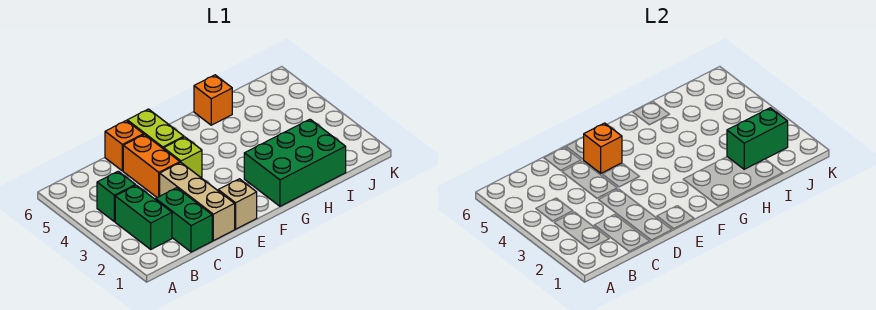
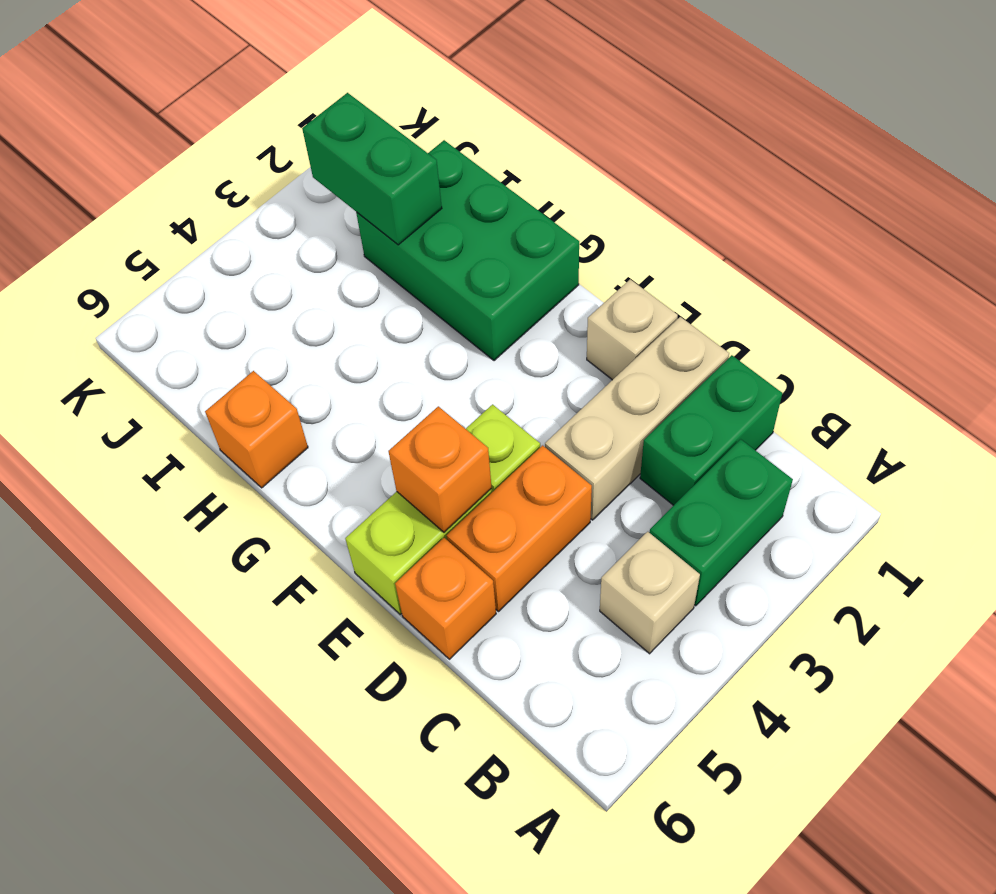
green brick B4 level 1 -> tan brick B4 level 1

